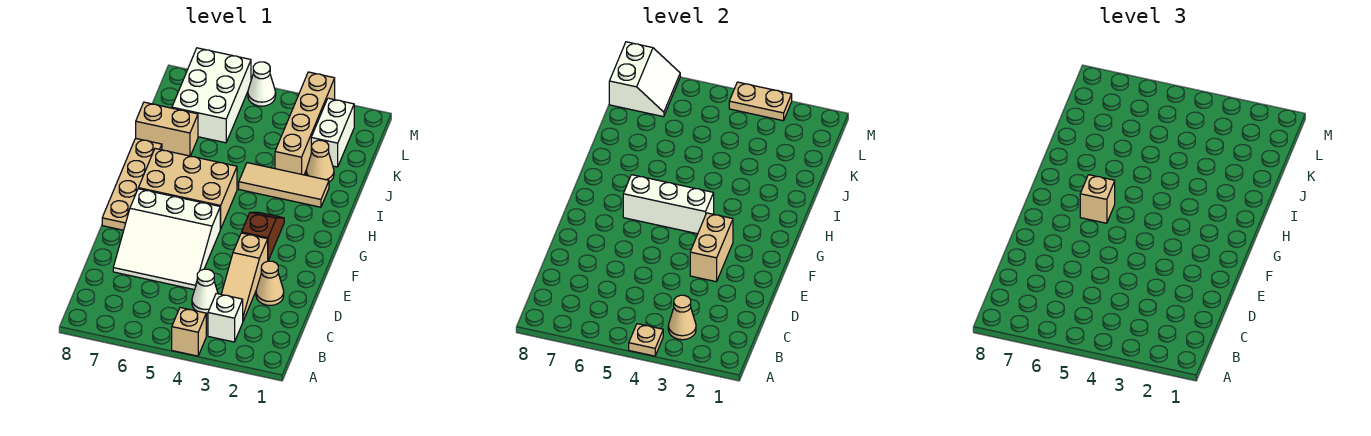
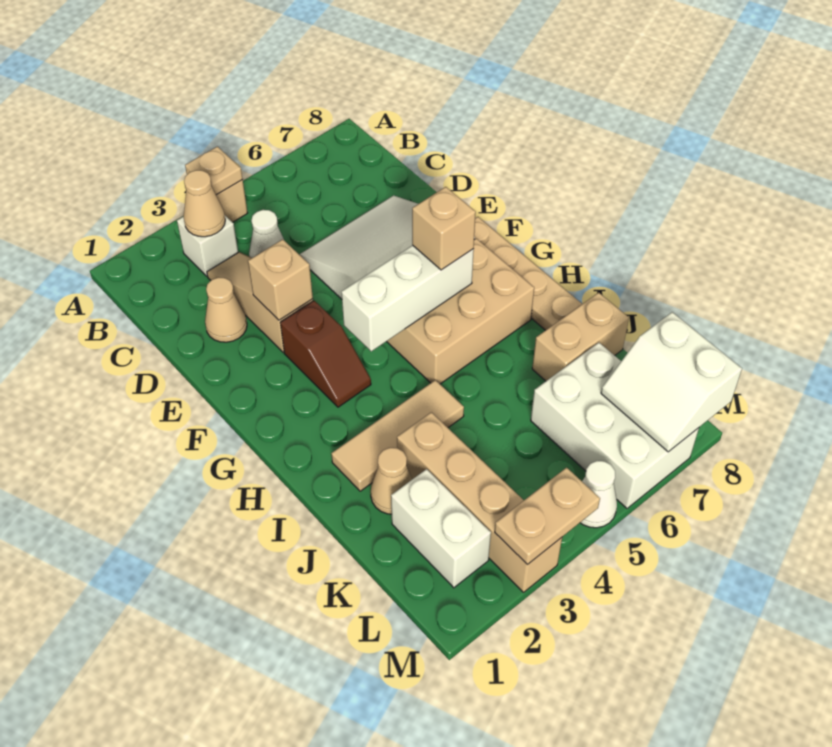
tan brick E3:F3 level 2 -> tan brick E3 level 2

